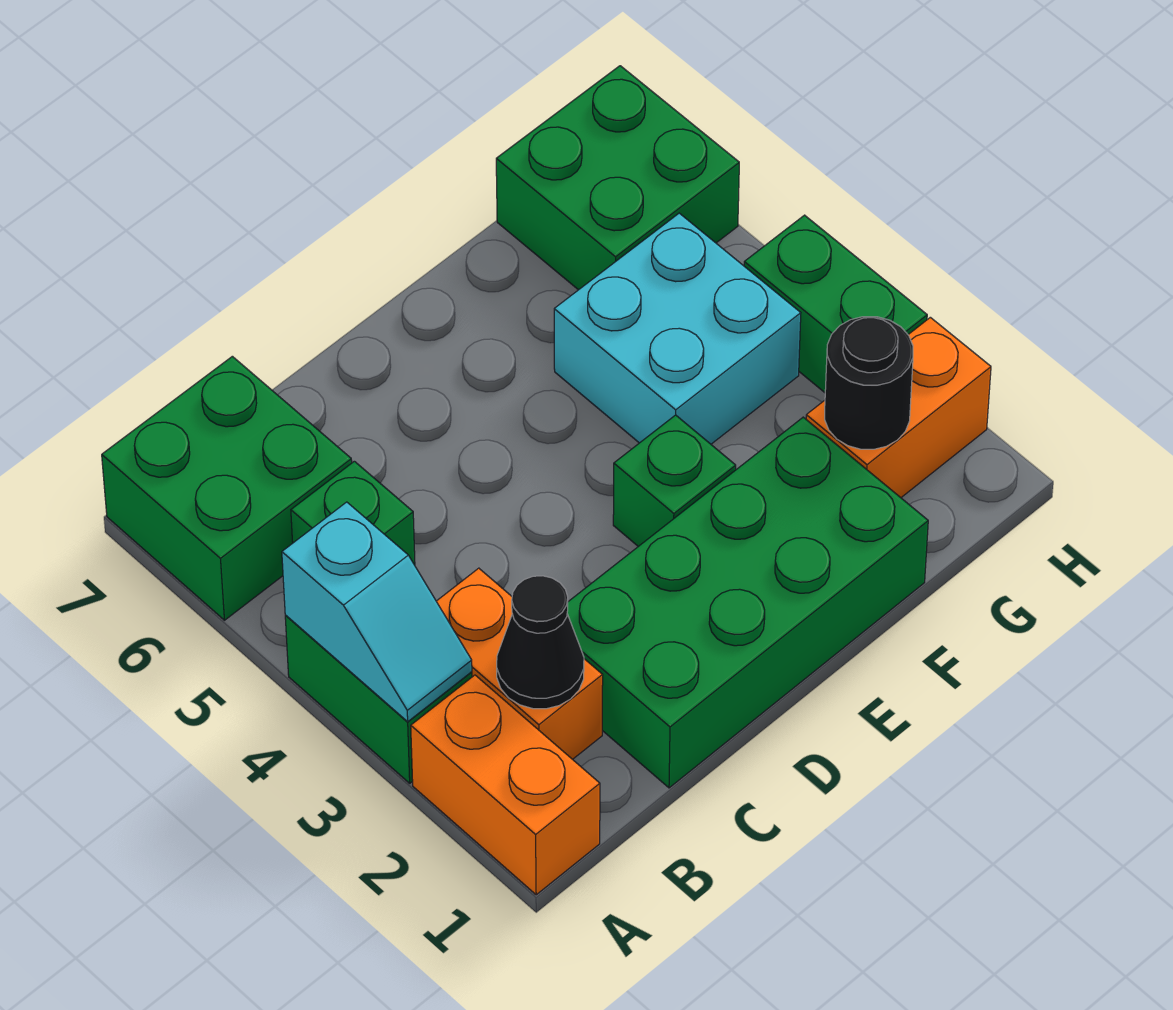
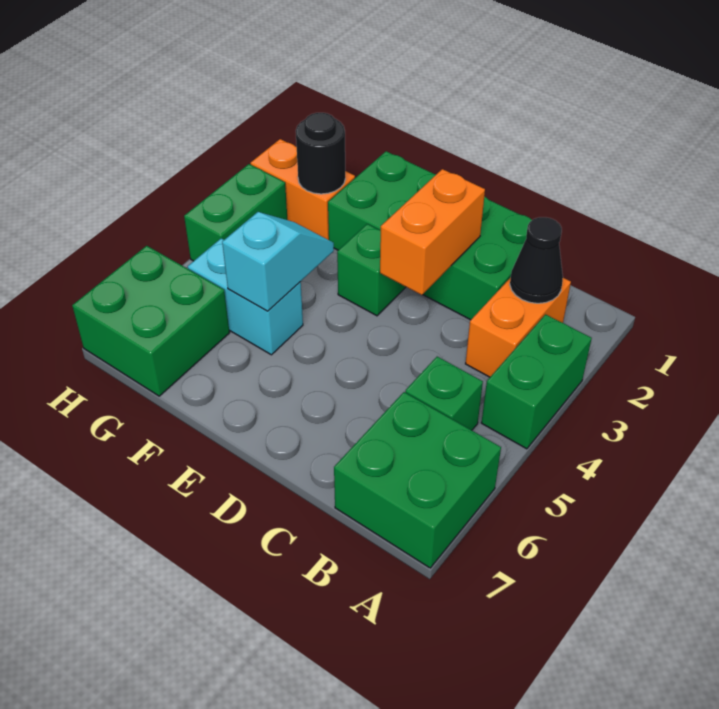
orange brick A1:A2 level 1 -> orange brick D2:D3 level 2
cyan slope A3:A4 level 2 top 4 -> cyan slope F4:F5 level 2 top 5
cyan brick F4:G5 level 1 -> cyan brick F5:G5 level 1

